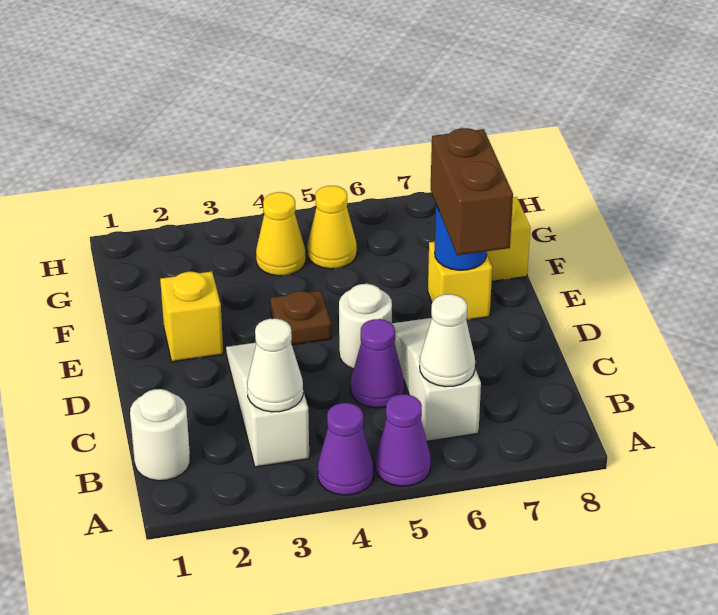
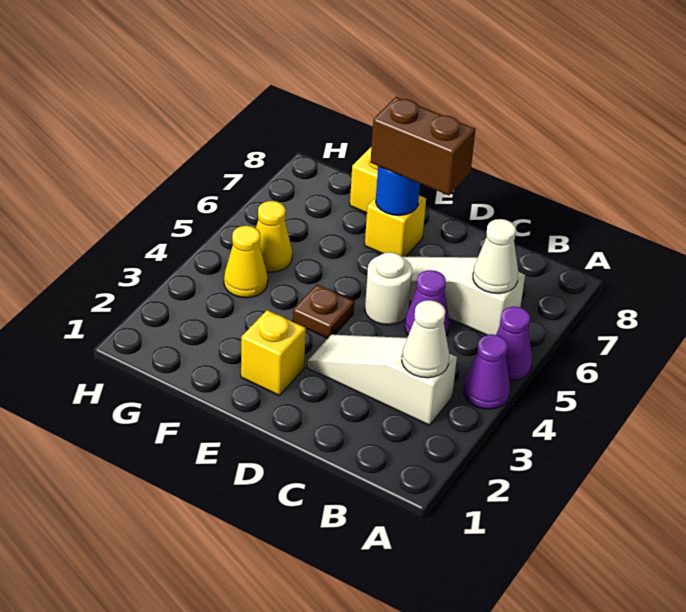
white round brick B1 level 1 -> none

